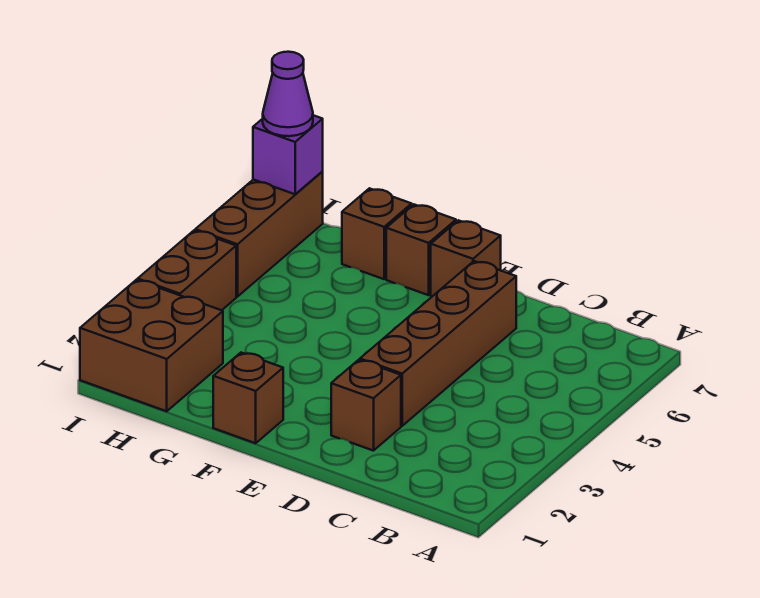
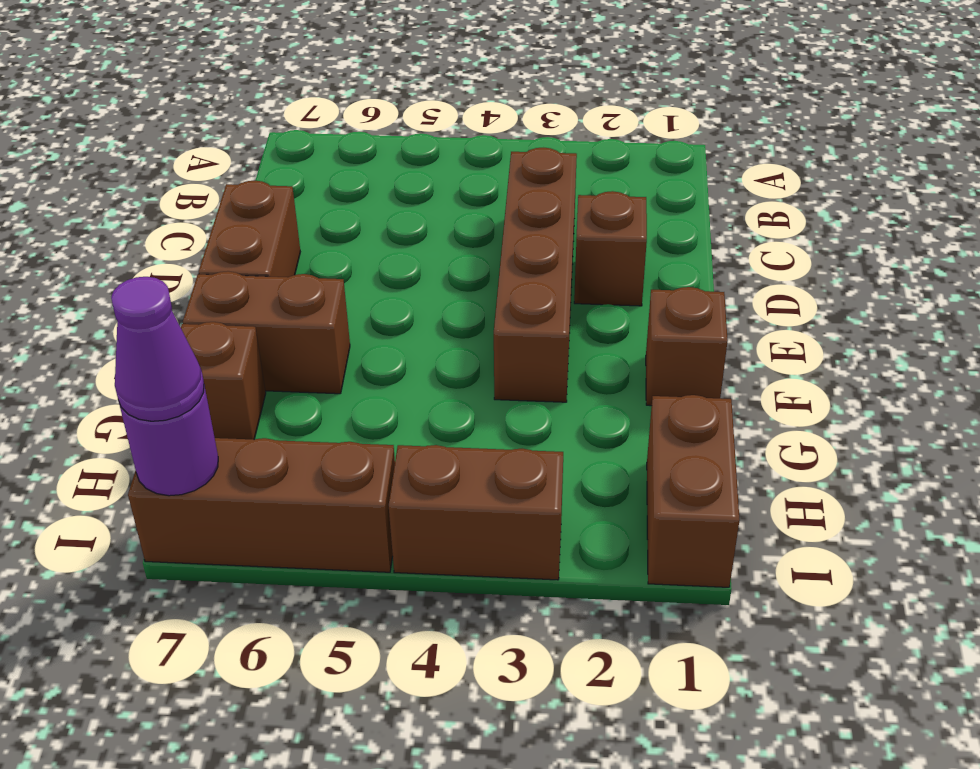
brown brick D3:D6 level 1 -> brown brick C3:F3 level 1
brown brick E7 level 1 -> brown brick D7:E7 level 1
brown brick F7 level 1 -> brown brick F6:F7 level 1
brown brick H1:I2 level 1 -> brown brick H1:I1 level 1
purple brick I7 level 2 -> purple round brick I7 level 2

